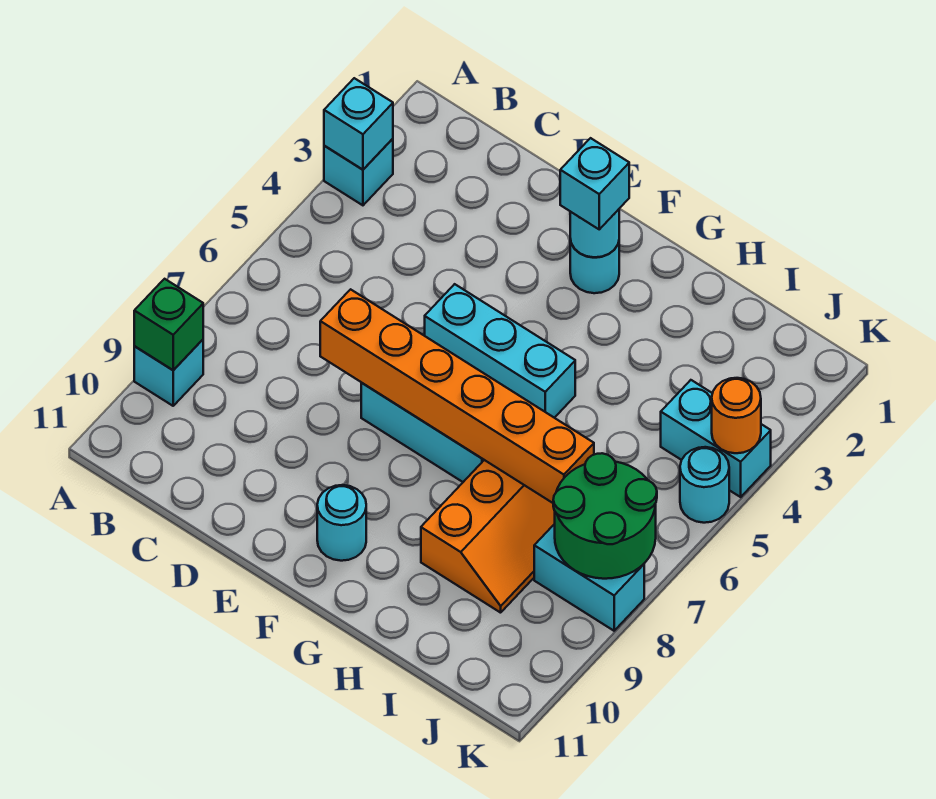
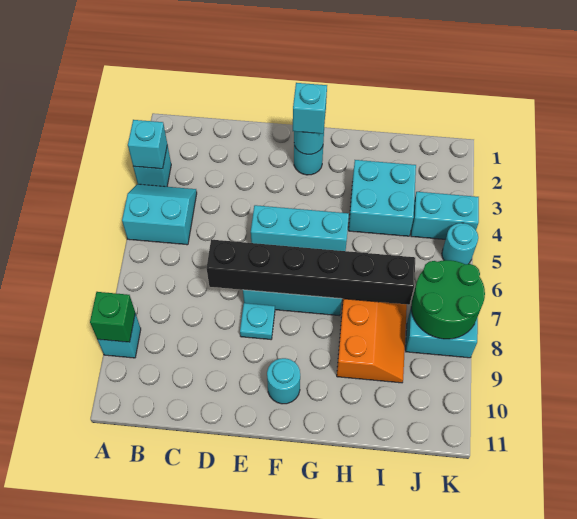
none -> cyan slope A4:B5 level 1 top 5
orange brick D7:I7 level 2 -> black brick D7:I7 level 2
none -> cyan plate E8 level 1
none -> cyan brick H3:I4 level 1
orange round brick K4 level 2 -> none

